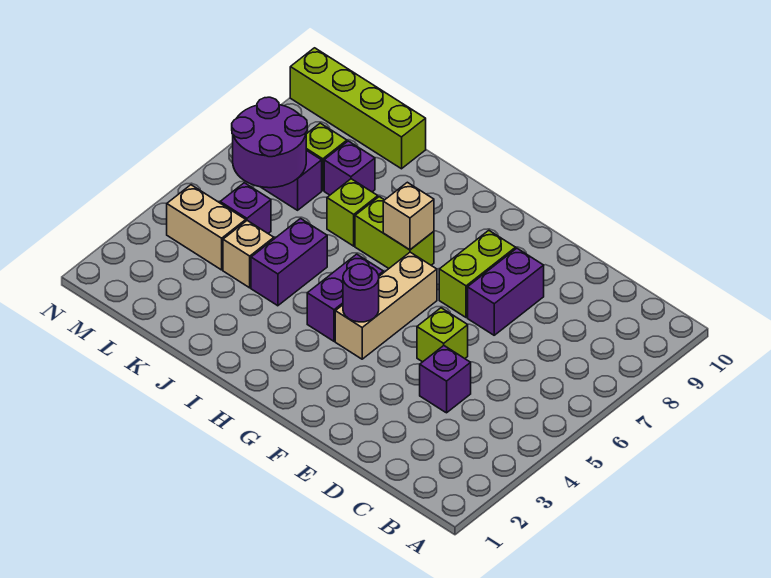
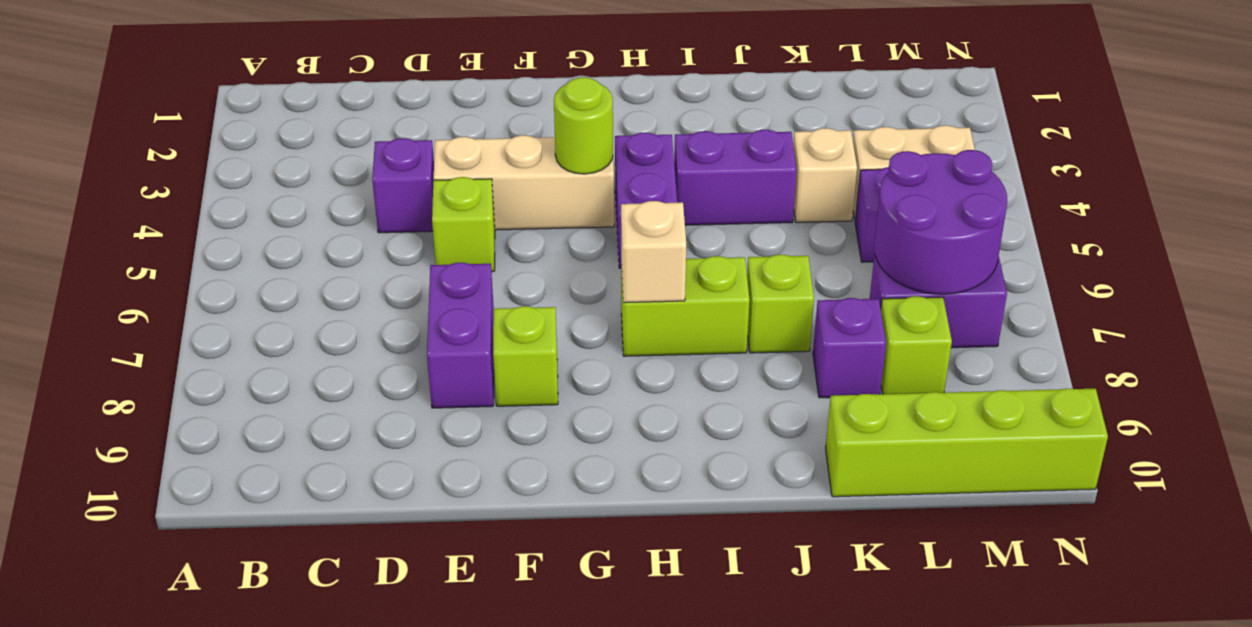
lime brick F7:F8 level 1 -> lime brick F8 level 1
tan brick G4:G6 level 1 -> tan brick E4:G4 level 1
purple round brick G4 level 2 -> lime round brick G4 level 2
purple brick J4:J5 level 1 -> purple brick I4:J4 level 1

